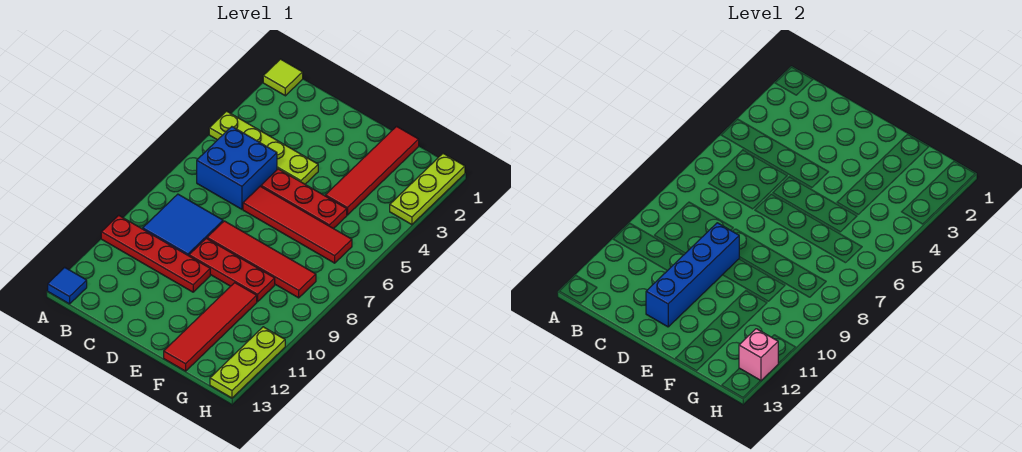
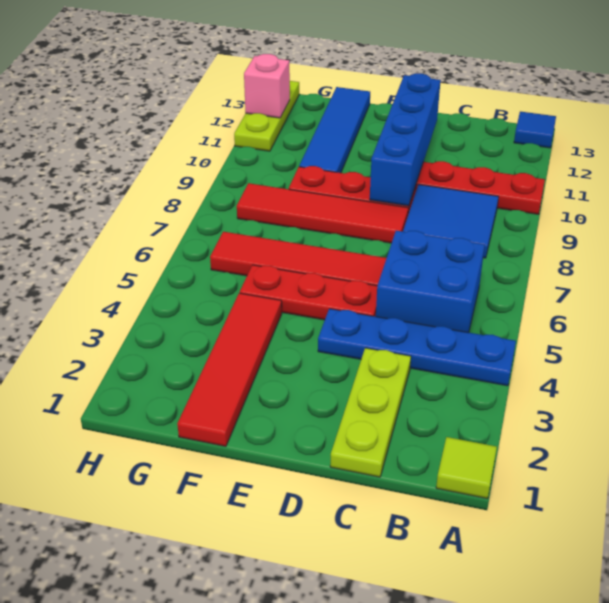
lime plate A4:D4 level 1 -> blue plate A4:D4 level 1
red tile F10:F13 level 1 -> blue tile F10:F13 level 1
lime plate H1:H3 level 1 -> lime plate C1:C3 level 1

